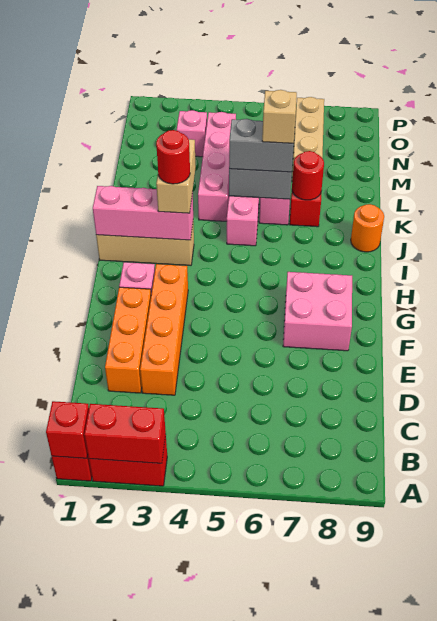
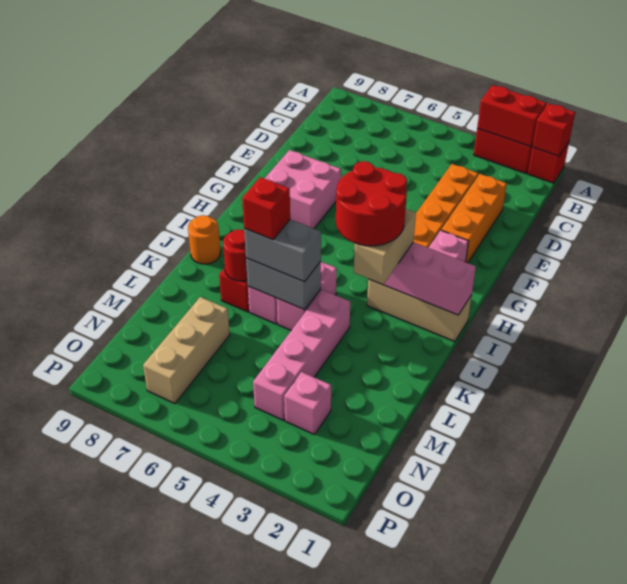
red round brick I3 level 4 -> red round brick I3:J4 level 4
tan brick K6 level 4 -> red brick K6 level 4

